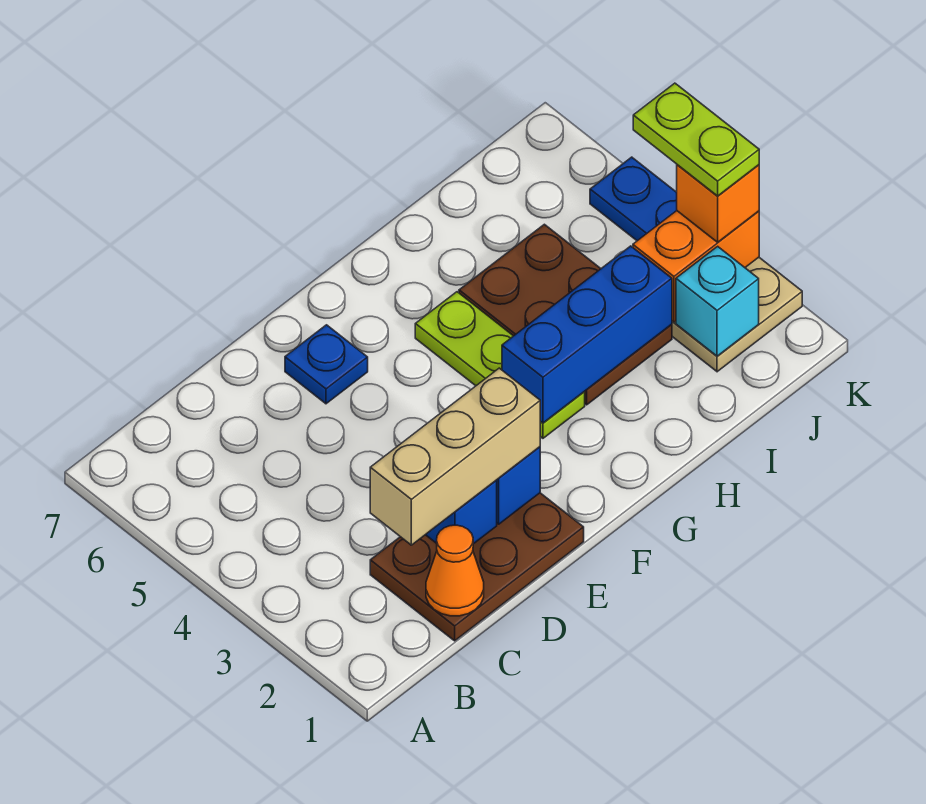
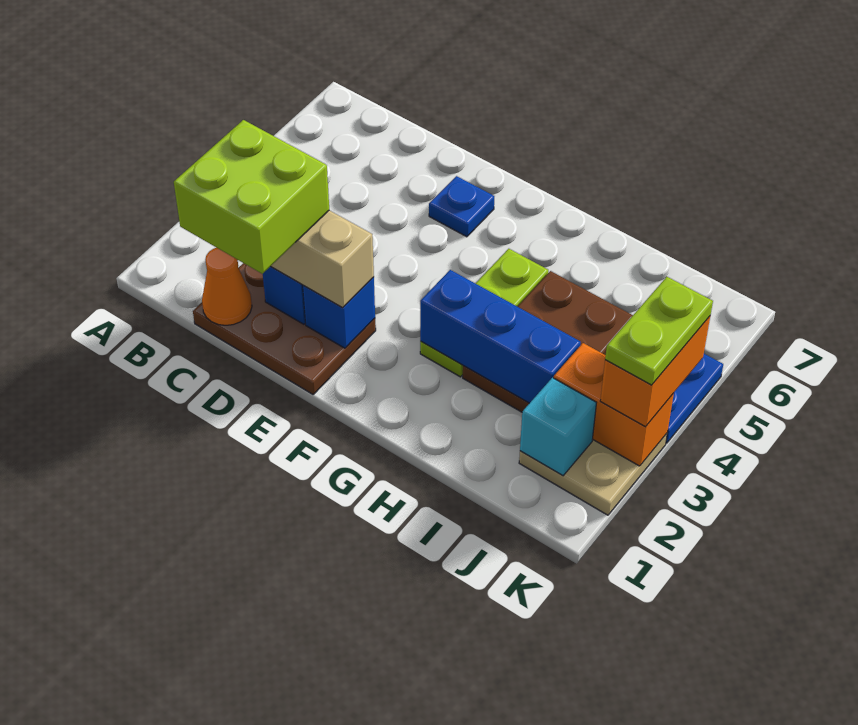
none -> lime brick C1:D2 level 4
orange brick K3 level 3 -> orange brick K3:K4 level 3

